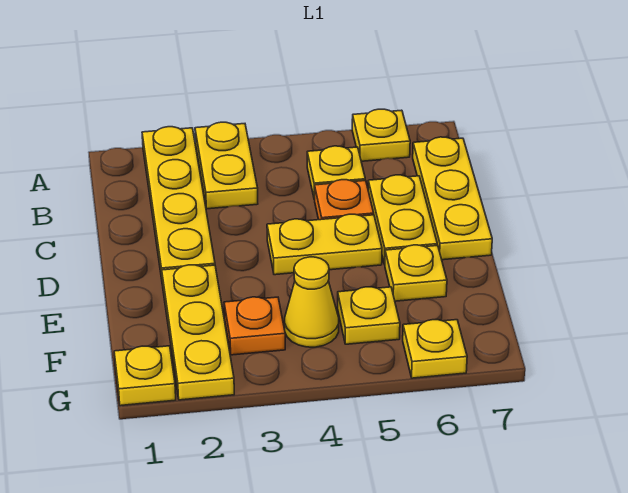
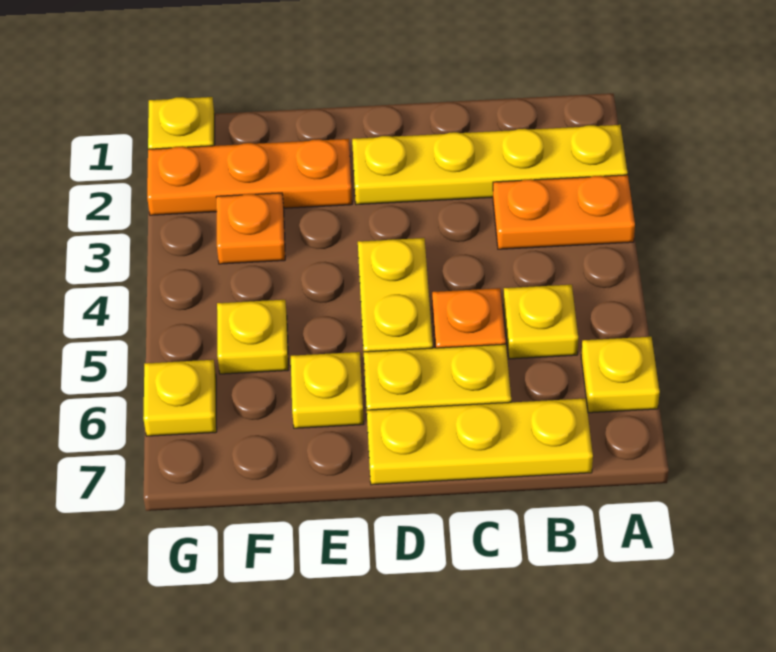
yellow plate A3:B3 level 1 -> orange plate A3:B3 level 1
yellow plate E2:G2 level 1 -> orange plate E2:G2 level 1
yellow cone F4 level 1 -> none

